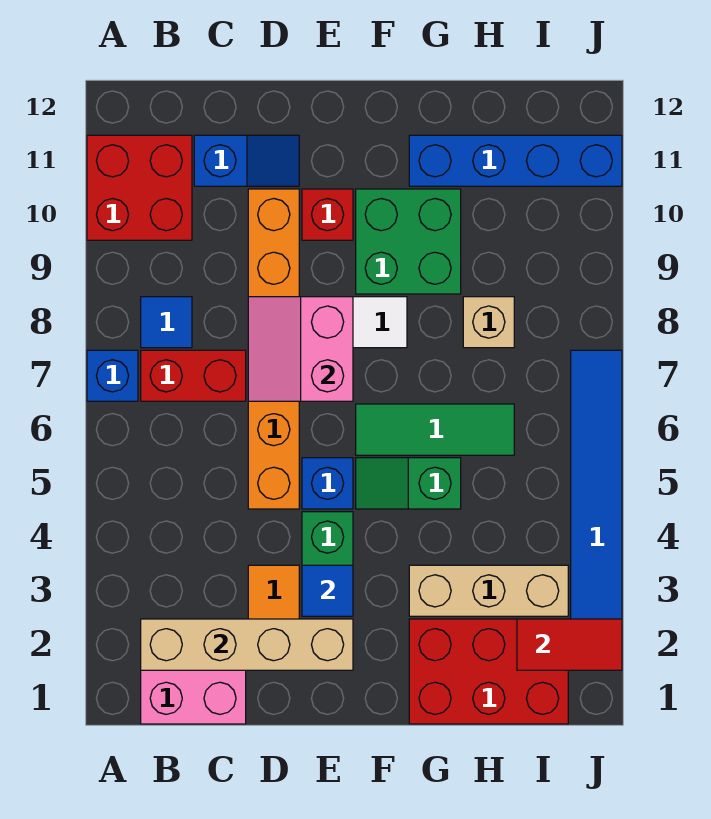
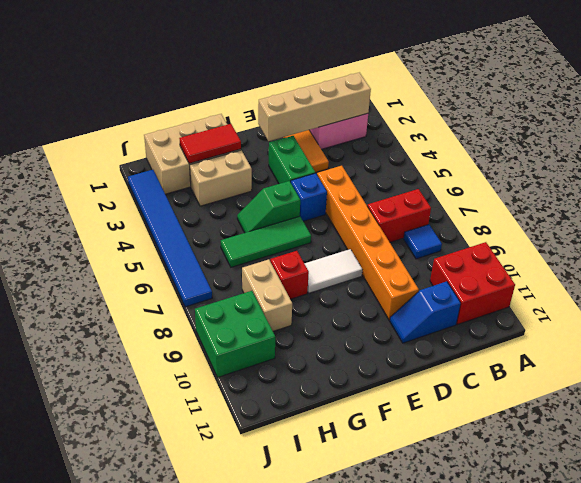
blue brick A7 level 1 -> none
pink slope D7:E8 level 2 top E -> none
blue tile E3 level 2 -> none
red brick E10 level 1 -> red brick G8 level 1
green slope F5:G5 level 1 top G -> green slope F5:G5 level 1 top F
green brick F9:G10 level 1 -> green brick I9:J10 level 1
red brick G1:I2 level 1 -> tan brick G1:I2 level 1
tan brick G3:I3 level 1 -> tan brick G3:H3 level 1
blue brick G11:J11 level 1 -> none
tan brick H8 level 1 -> tan brick H8:H9 level 1
red tile I2:J2 level 2 -> red tile G2:H2 level 2

